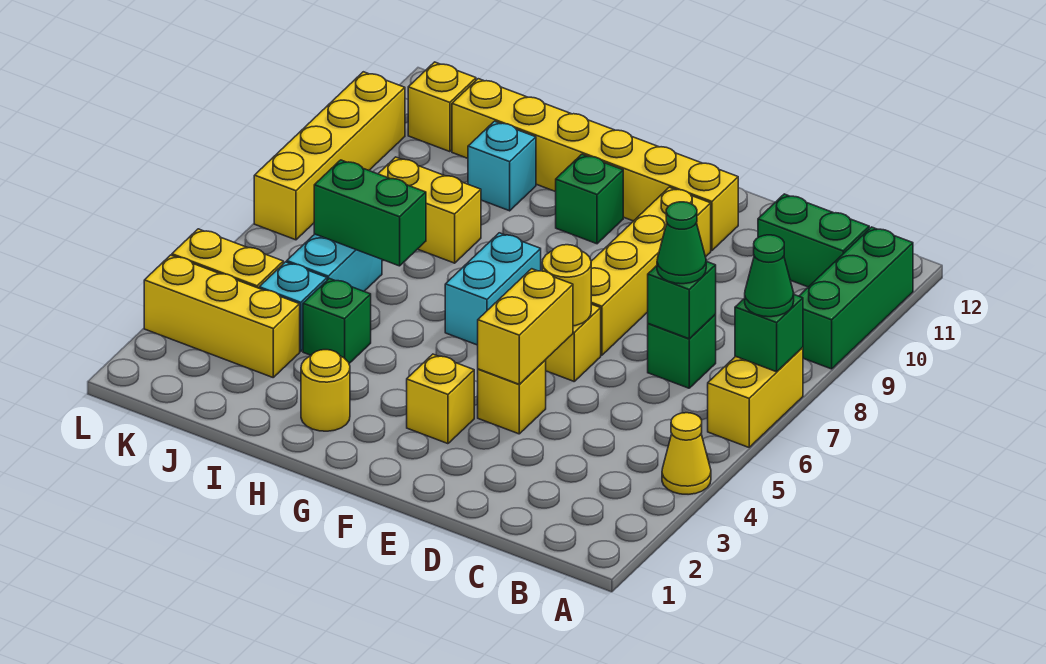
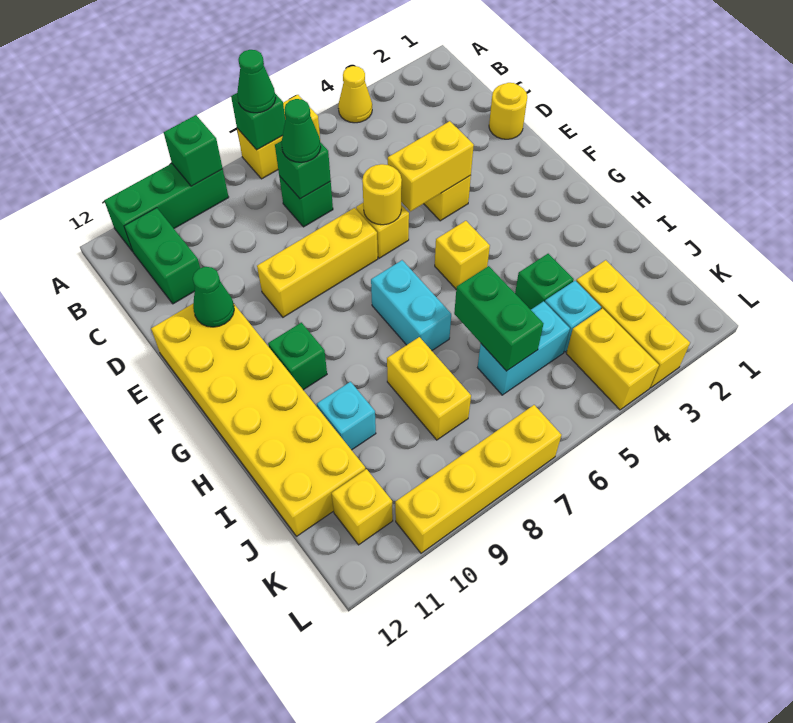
none -> green brick A9 level 2
yellow brick E7:E10 level 1 -> yellow brick E7:E9 level 1
yellow brick E11:J11 level 1 -> yellow brick E11:J12 level 1
none -> green cone E11 level 2
yellow brick F3 level 1 -> yellow brick G5 level 1
cyan brick G6:G7 level 1 -> cyan brick G7:H7 level 1
yellow round brick H2 level 1 -> yellow round brick D1 level 1

